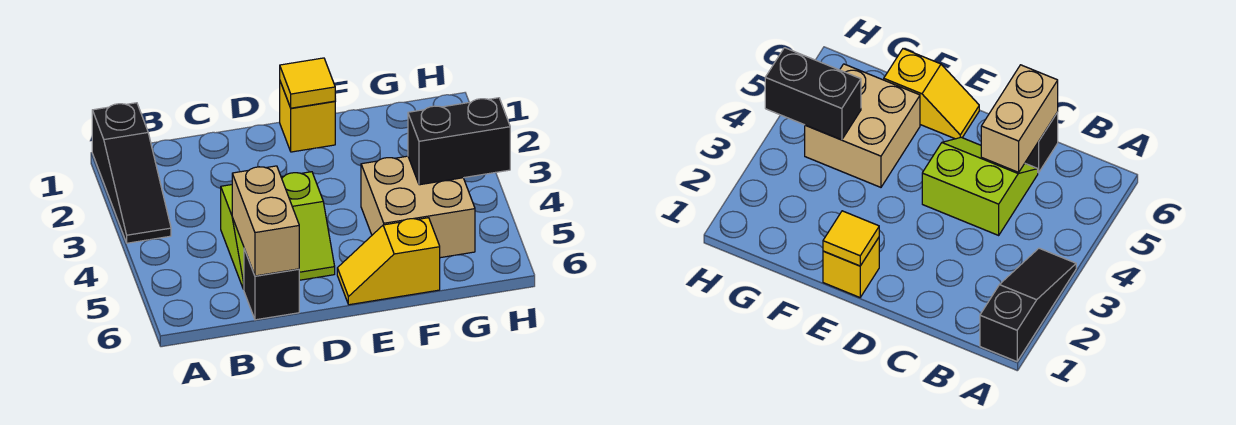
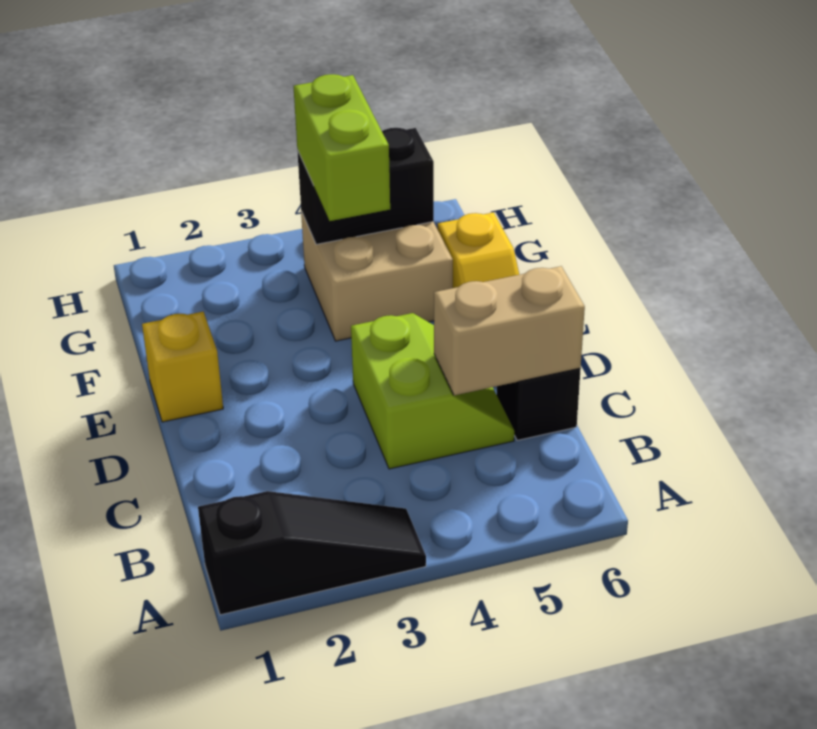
yellow tile E1 level 2 -> none
none -> lime brick F4:G4 level 3
black brick G4:H4 level 2 -> black brick G4:G5 level 2

